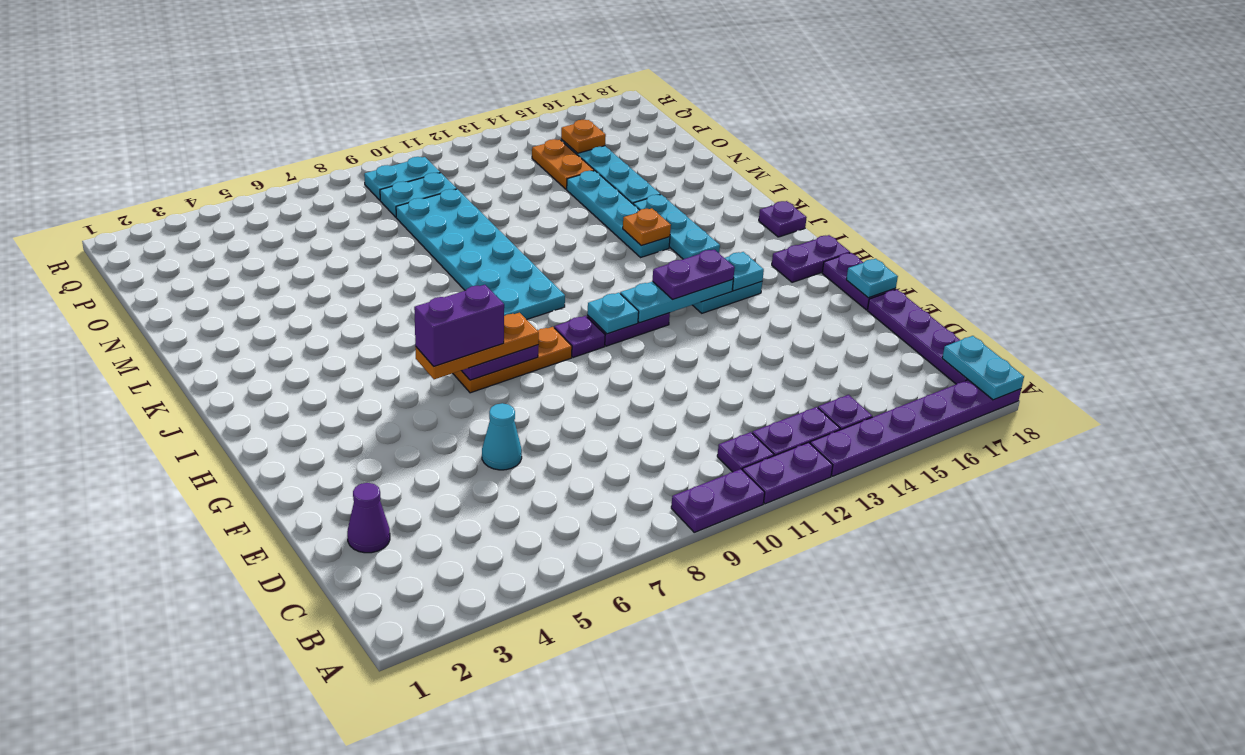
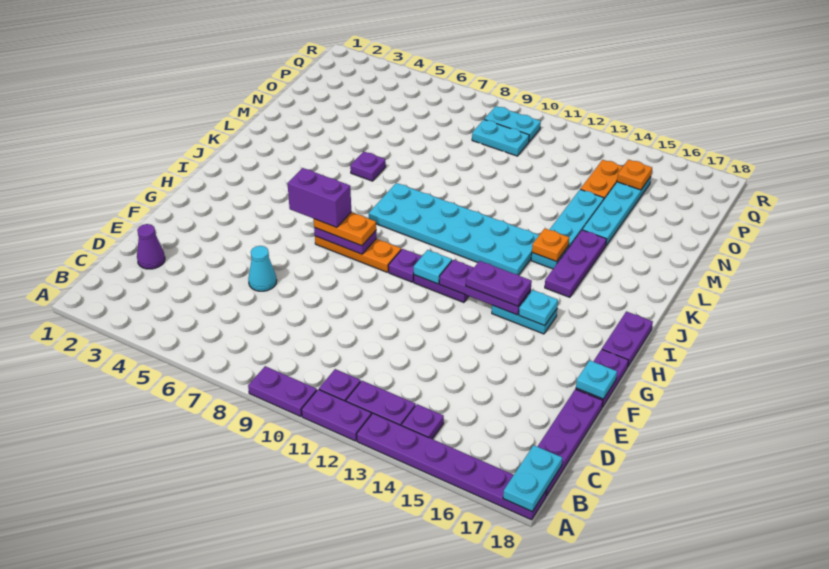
orange plate H6:H8 level 3 -> orange plate H7:H8 level 3
cyan plate H12:H14 level 2 -> purple plate H12:H14 level 2
purple plate H17:H18 level 1 -> purple plate H18:I18 level 1
cyan plate J9:O10 level 1 -> cyan plate J8:K13 level 1
cyan plate J15:L15 level 1 -> purple plate J15:L15 level 1
purple plate J18 level 1 -> purple plate L6 level 1

